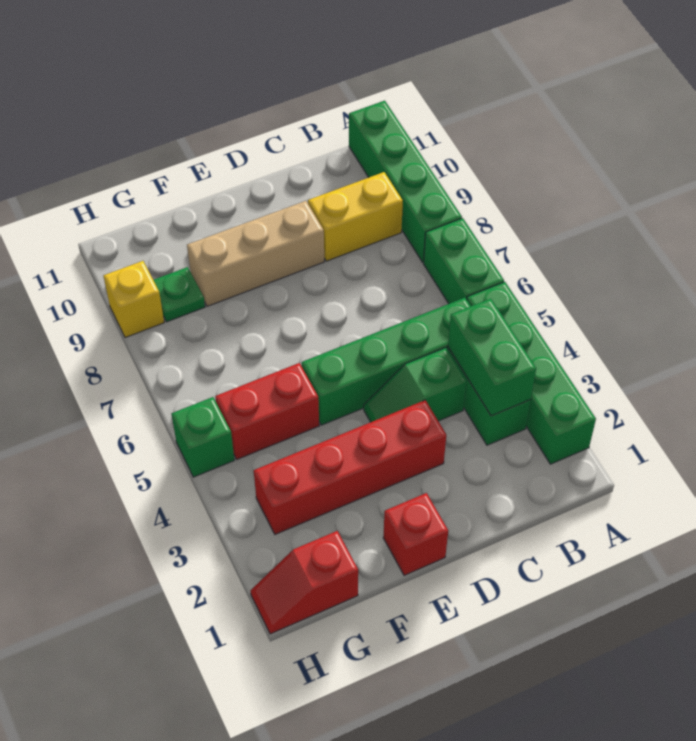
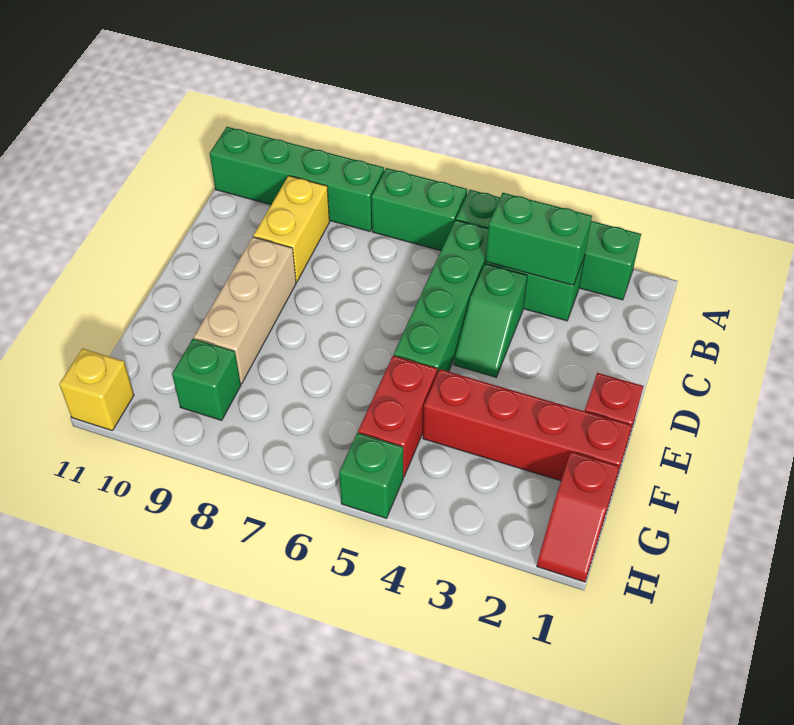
red brick D3:G3 level 1 -> red brick F1:F4 level 1
green plate G9 level 1 -> green brick G9 level 1
yellow brick H9 level 1 -> yellow brick H11 level 1

